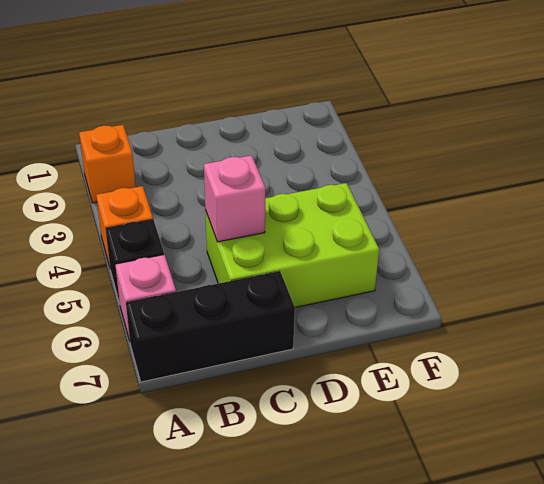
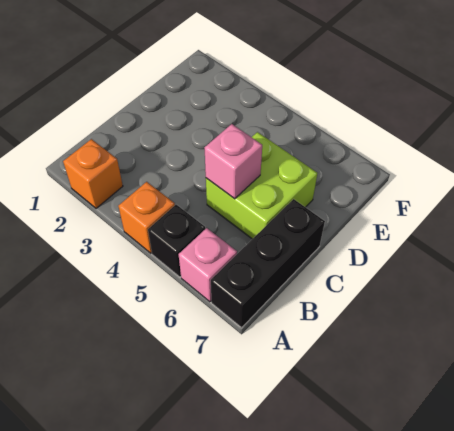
lime brick C5:E6 level 1 -> lime brick C5:D6 level 1

